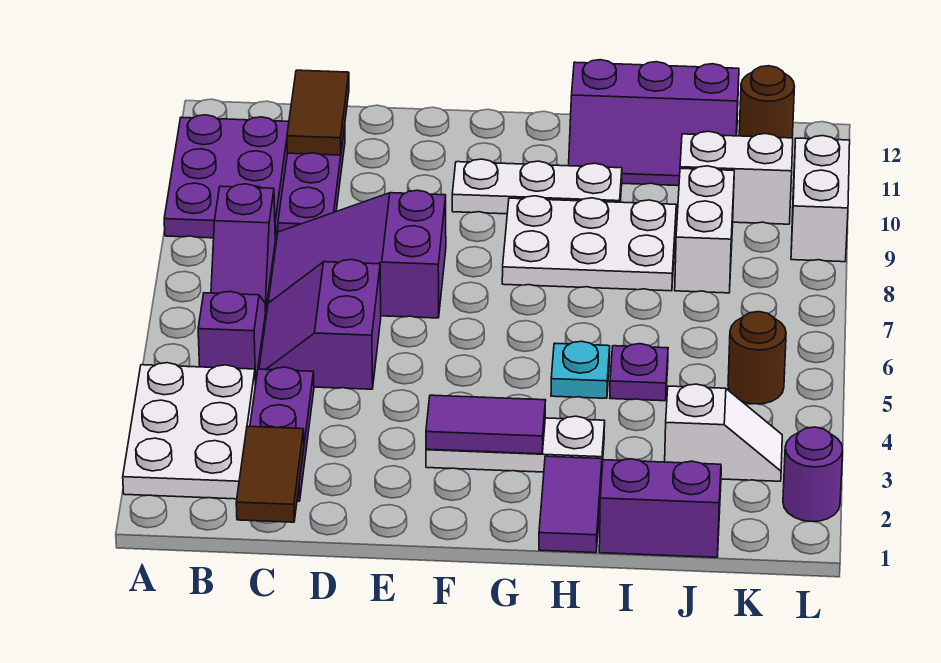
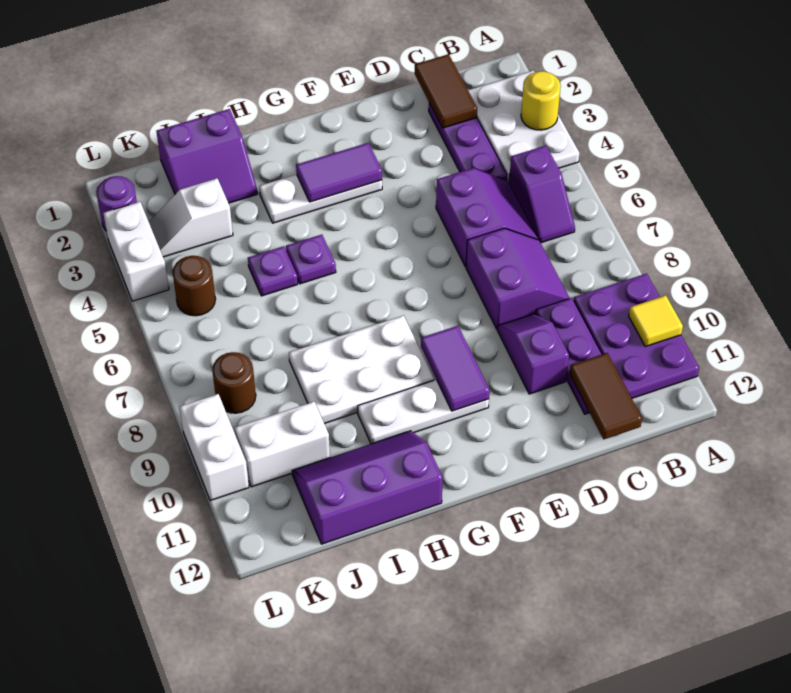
none -> yellow round brick A3 level 2
none -> yellow tile A10 level 2
purple slope B7:B8 level 1 top 8 -> purple slope D9:D10 level 1 top 10
purple slope C7:E8 level 1 top E -> purple slope C7:D8 level 1 top D
purple tile H1:H2 level 1 -> purple tile F9:F10 level 2
cyan plate H5 level 1 -> purple plate H5 level 1
white brick J8:J9 level 1 -> white brick L3:L4 level 1
brown round brick K12 level 1 -> brown round brick K8 level 1

